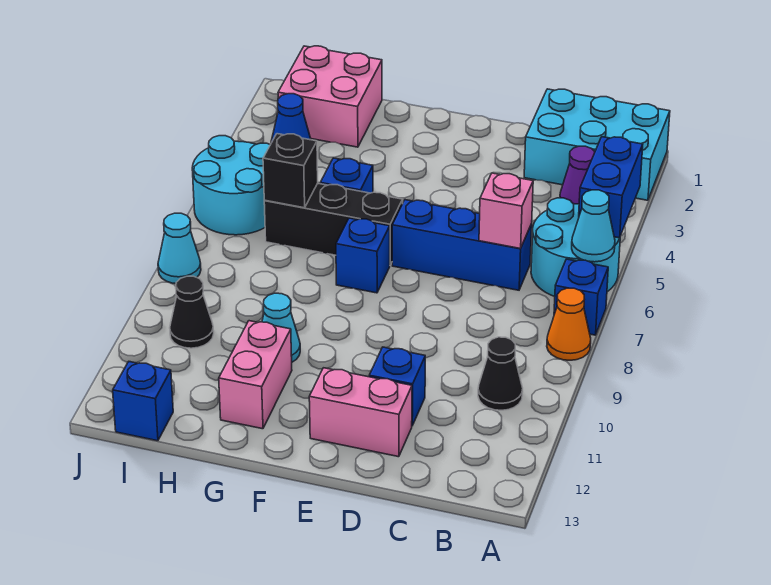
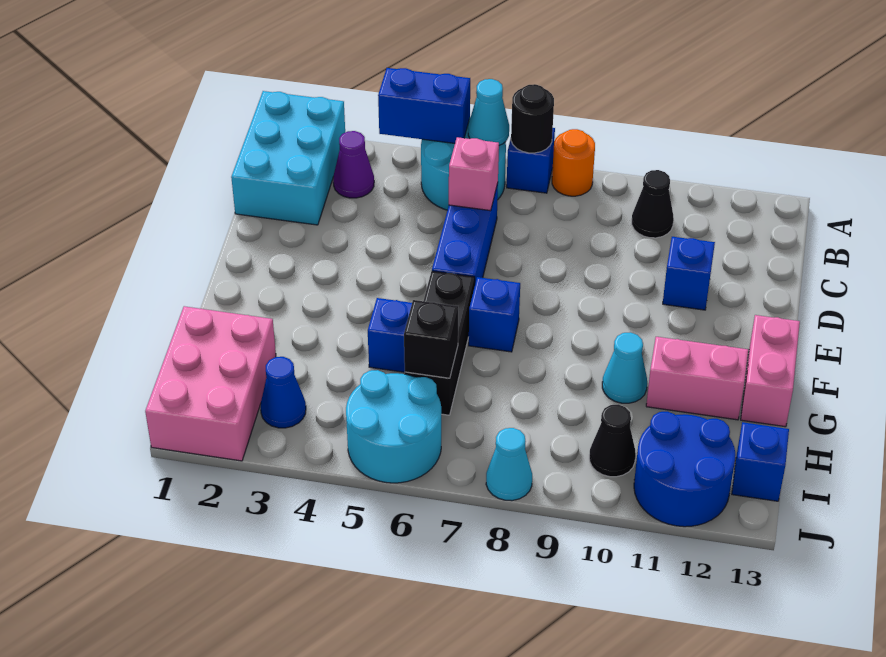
none -> black round brick A7 level 2
orange cone A8 level 1 -> orange round brick A8 level 1
pink brick D12:E12 level 1 -> pink brick F13:G13 level 1
pink brick H1:I2 level 1 -> pink brick H1:J2 level 1
none -> blue round brick I11:J12 level 1

